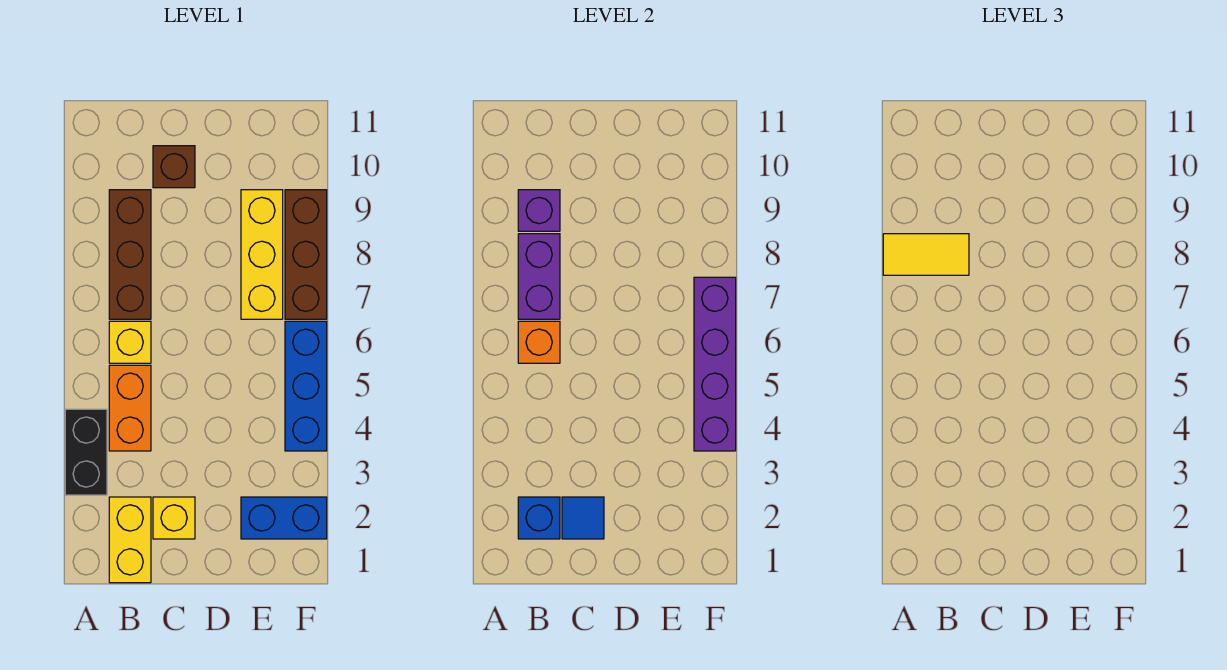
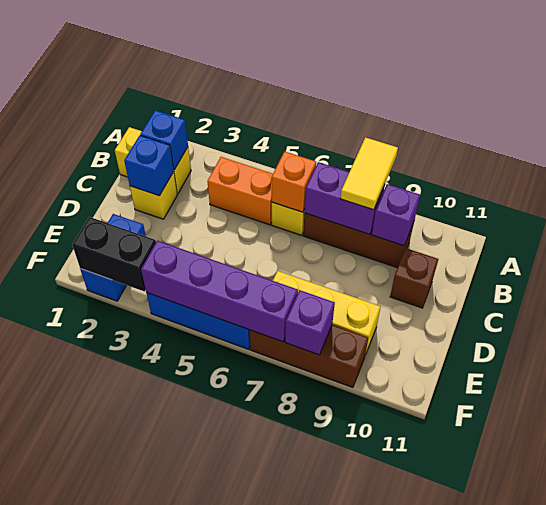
black brick A3:A4 level 1 -> black brick F2:F3 level 2
blue tile C2 level 2 -> blue brick C2 level 2
none -> purple brick F8 level 2

